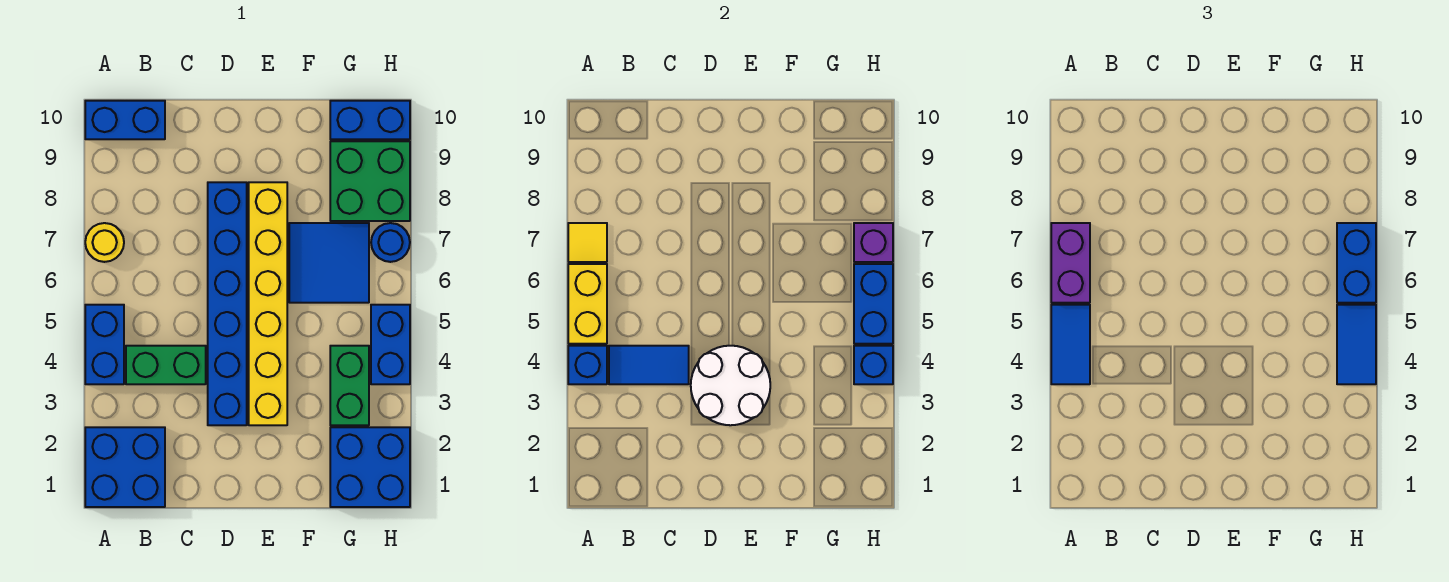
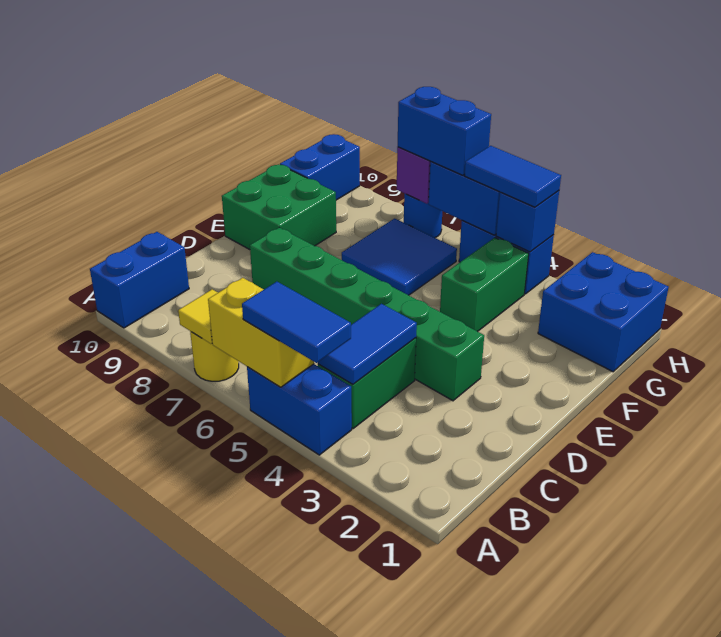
blue brick A1:B2 level 1 -> none
blue brick A4 level 2 -> none
purple brick A6:A7 level 3 -> none
blue brick D3:D8 level 1 -> green brick D3:D8 level 1
white round brick D3:E4 level 2 -> none
yellow brick E3:E8 level 1 -> none
green brick G3:G4 level 1 -> green brick F4:G4 level 1
green brick G8:H9 level 1 -> green brick E9:F10 level 1

